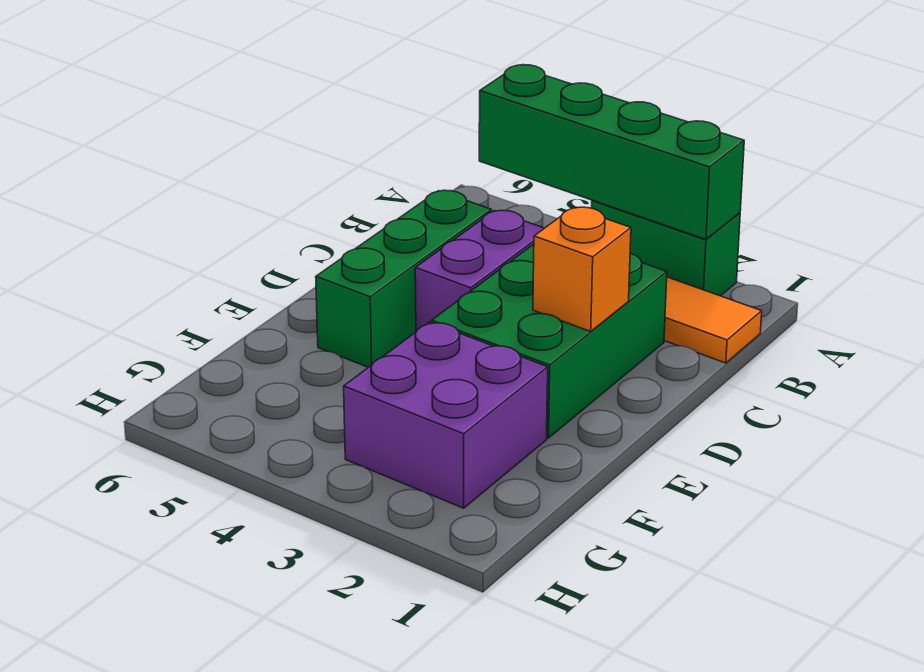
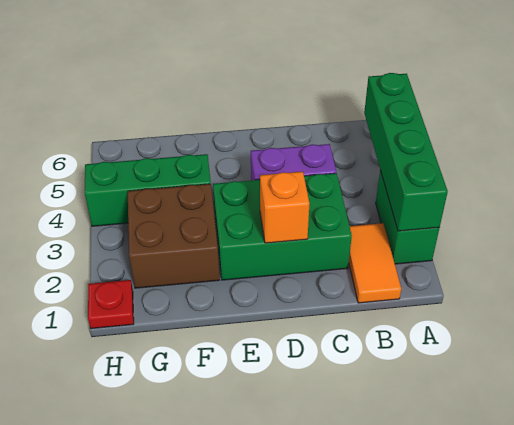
green brick C5:E5 level 1 -> green brick F4:H4 level 1
purple brick F2:G3 level 1 -> brown brick F2:G3 level 1
none -> red plate H1 level 1

